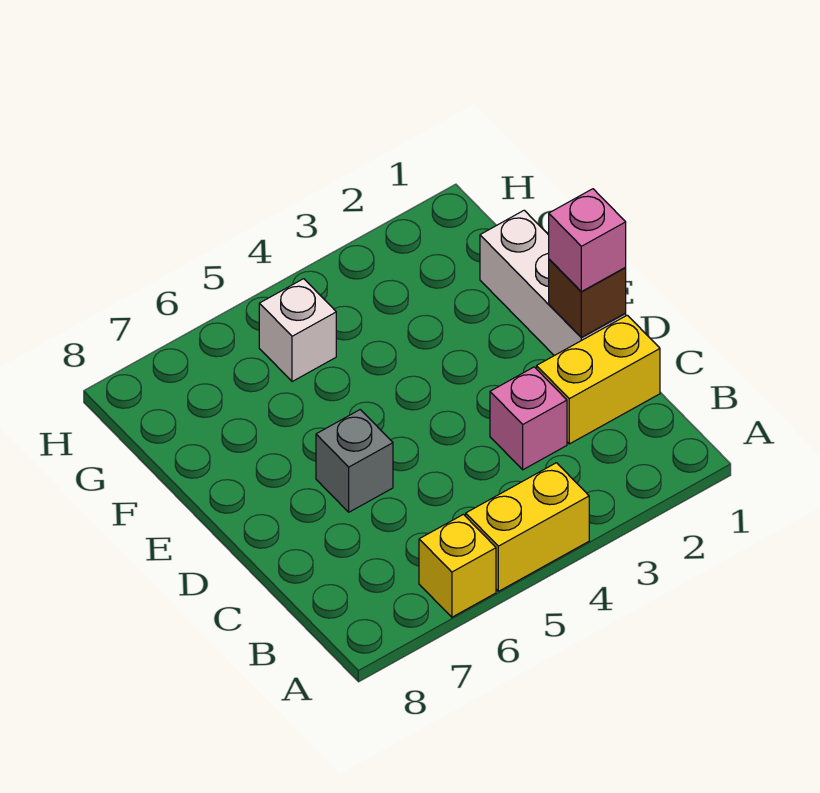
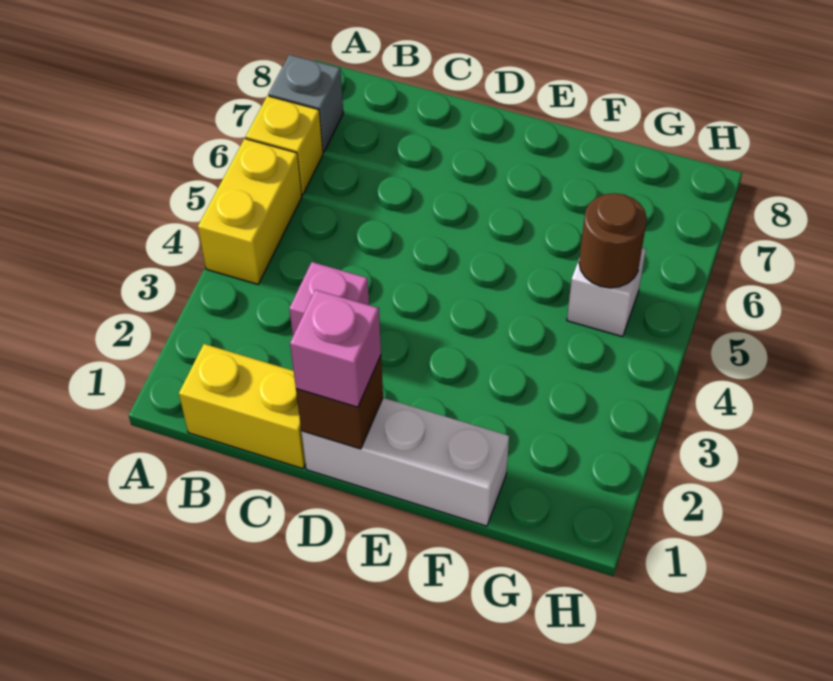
yellow brick C1:C2 level 1 -> yellow brick B1:C1 level 1
grey brick D6 level 1 -> grey brick A7 level 1
none -> brown round brick G5 level 2

